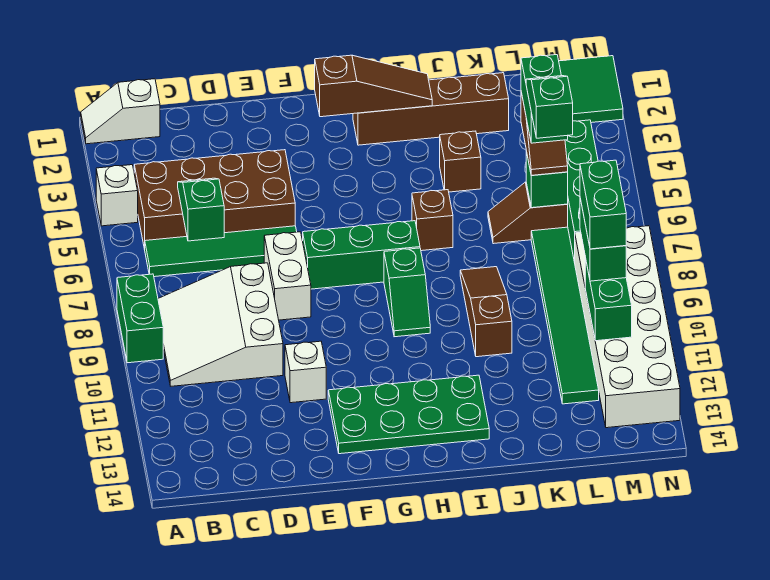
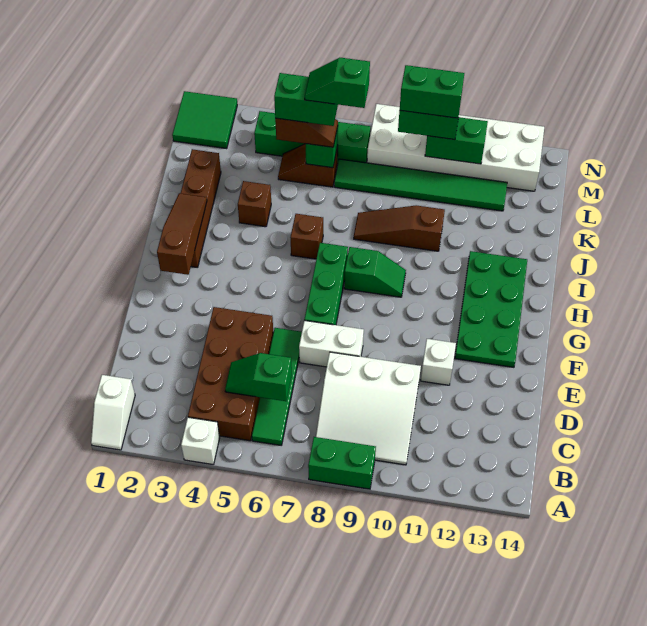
brown slope K6:L6 level 1 top L -> brown slope L5:L6 level 1 top 6

